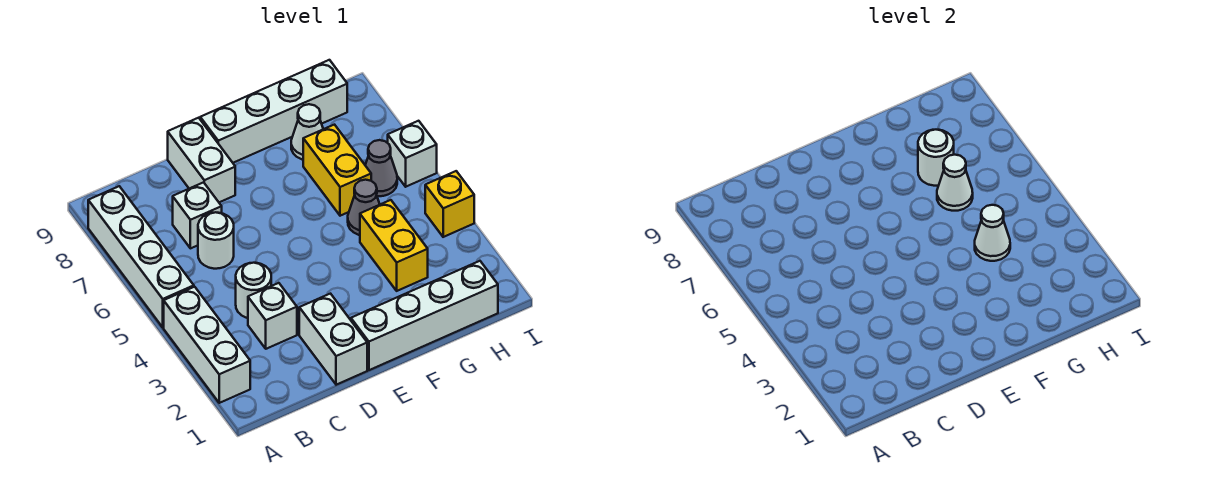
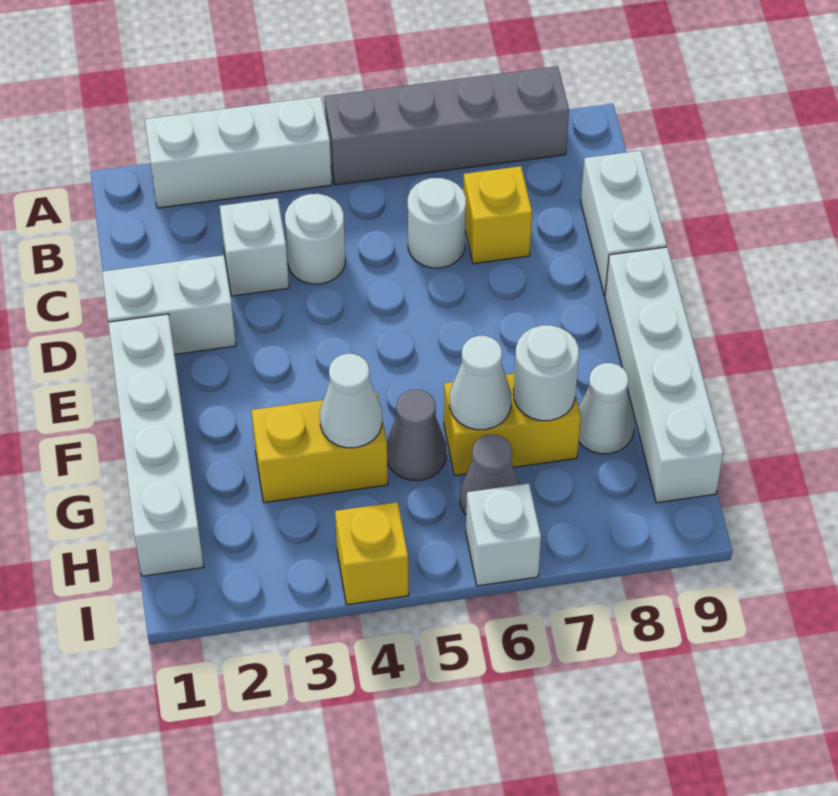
white brick A5:A8 level 1 -> grey brick A5:A8 level 1
white brick C7 level 1 -> yellow brick C7 level 1
white brick D8:D9 level 1 -> white brick C9:D9 level 1

